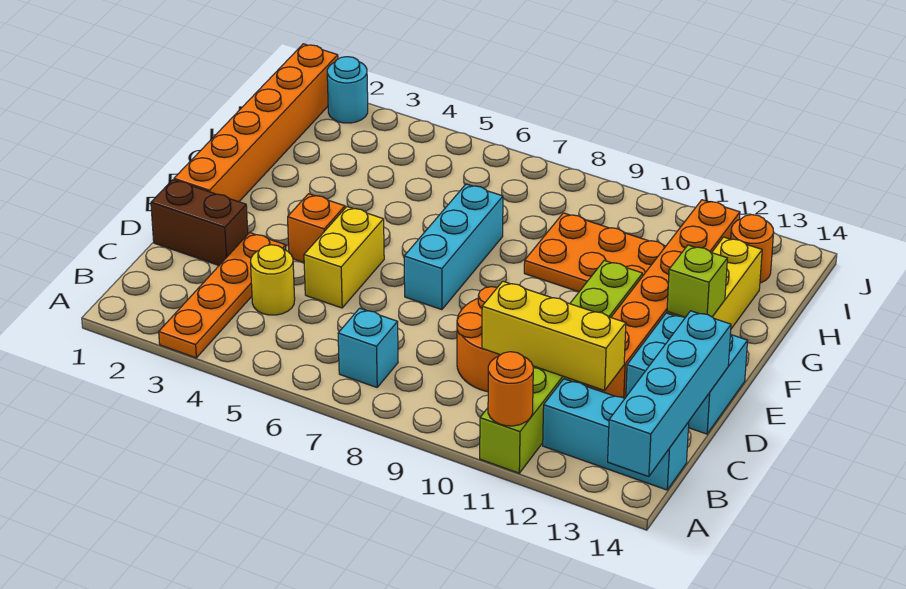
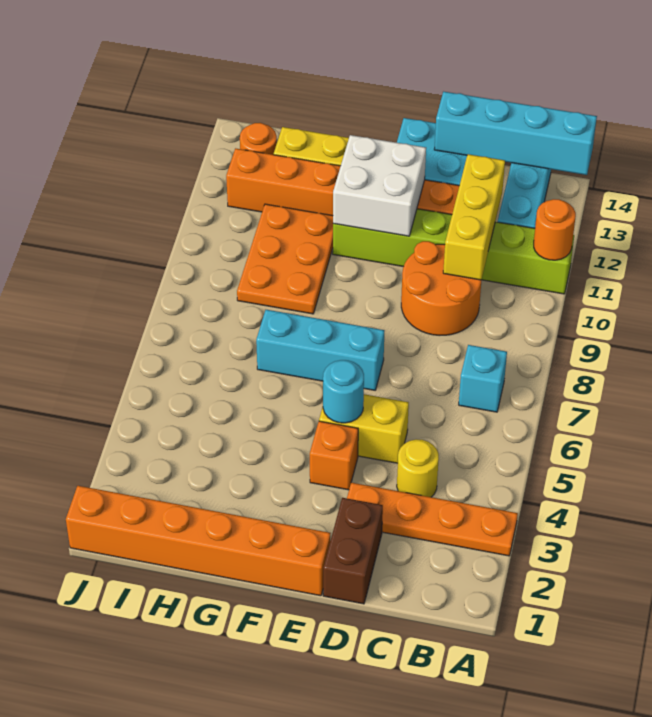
none -> white brick E11:F12 level 2
lime brick F13 level 2 -> none
cyan round brick J2 level 1 -> cyan round brick E5 level 2

